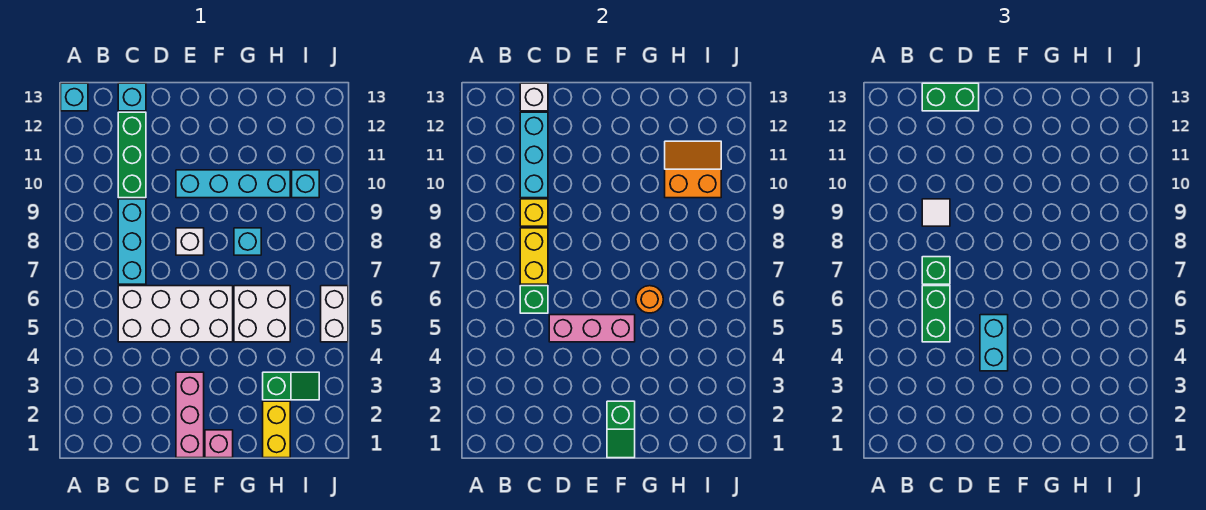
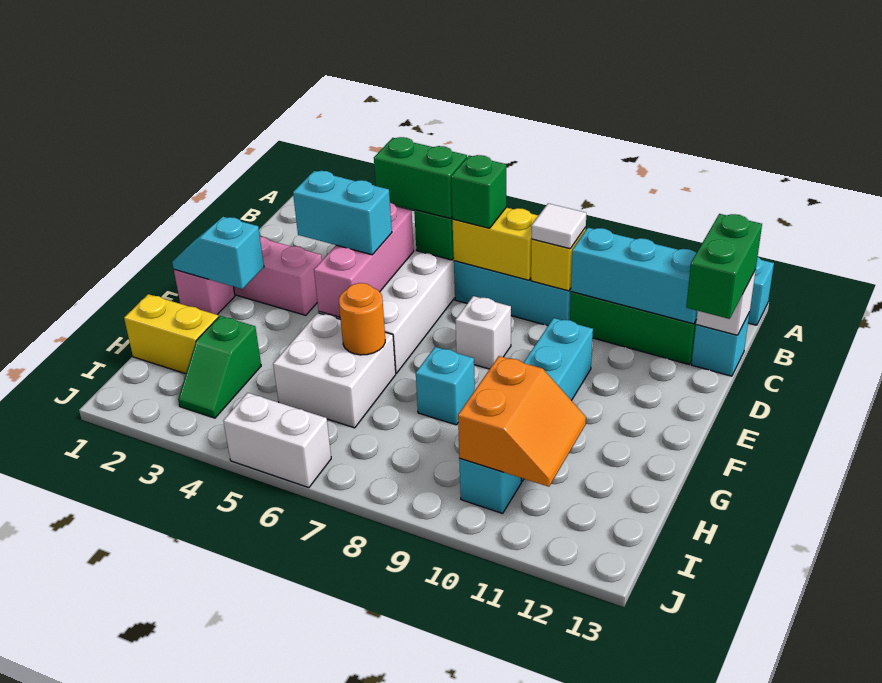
green slope F1:F2 level 2 top 2 -> cyan slope F1:F2 level 2 top 2

